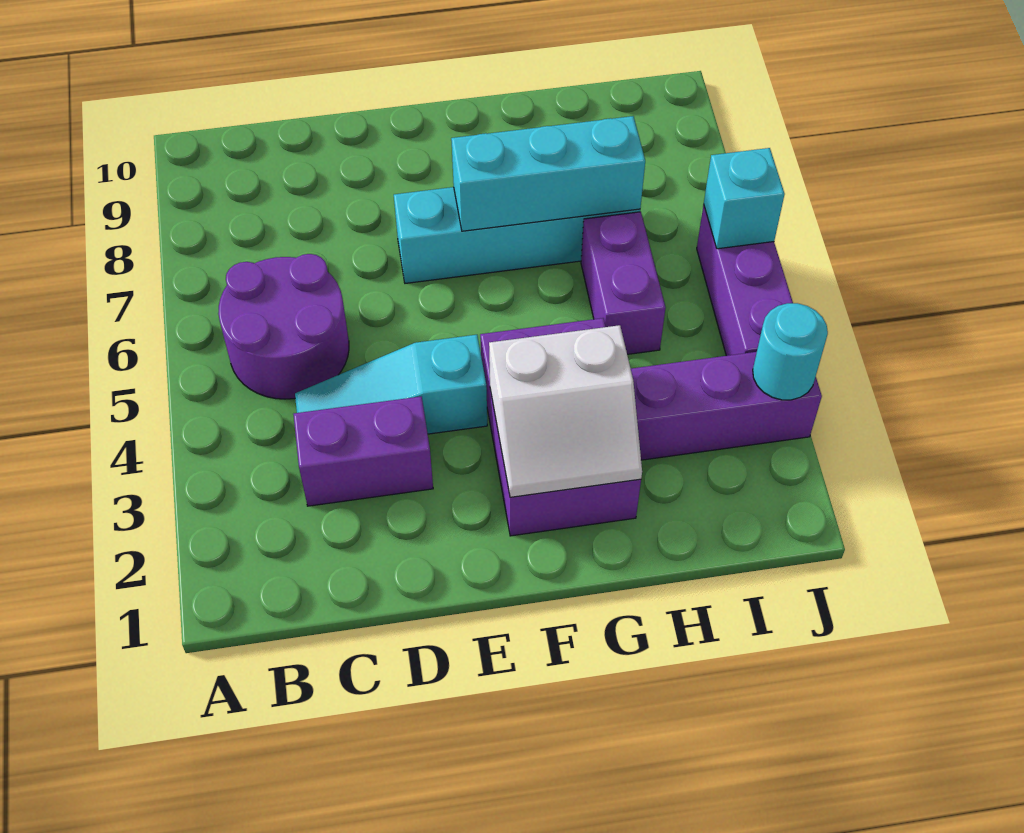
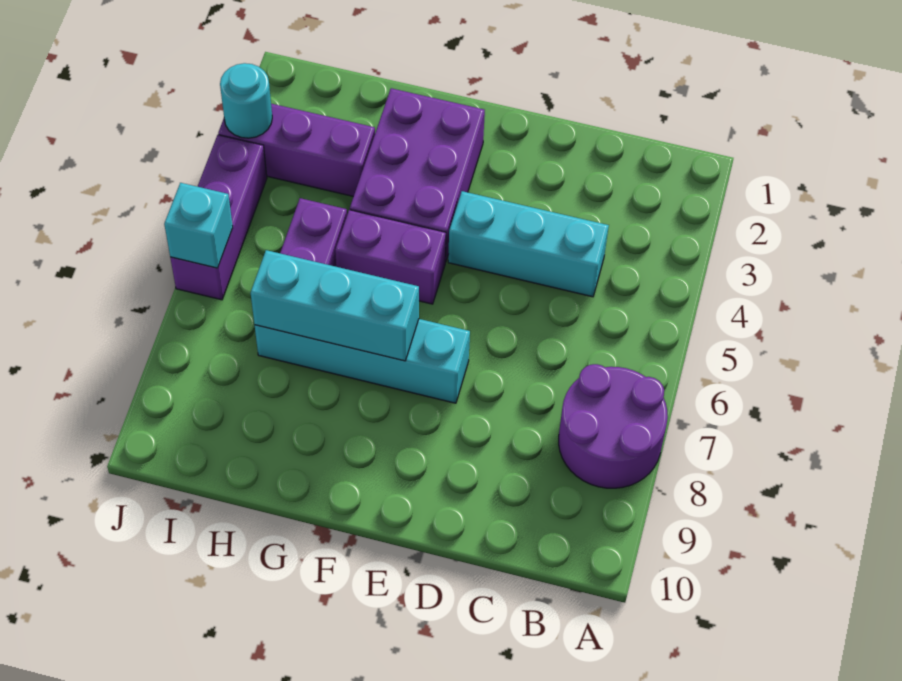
purple round brick B5:C6 level 1 -> purple round brick A7:B8 level 1
purple brick C3:D3 level 1 -> purple brick F5:G5 level 1
cyan slope C4:E4 level 1 top E -> cyan brick C4:E4 level 1
white slope F2:G3 level 2 top 3 -> none

